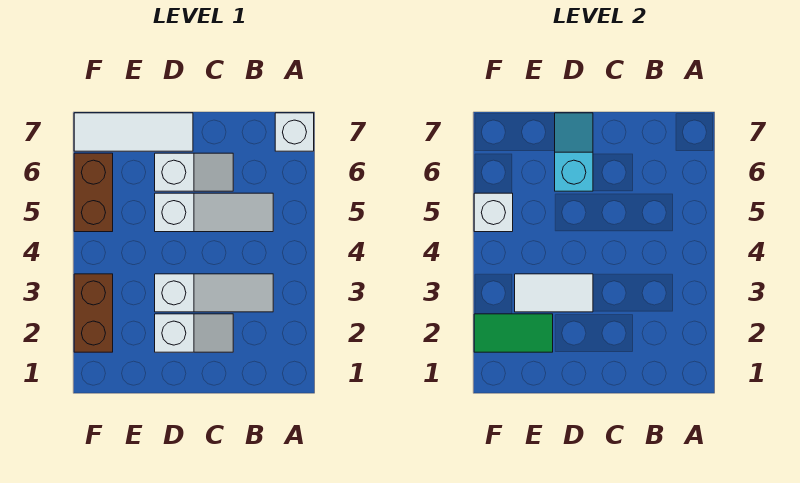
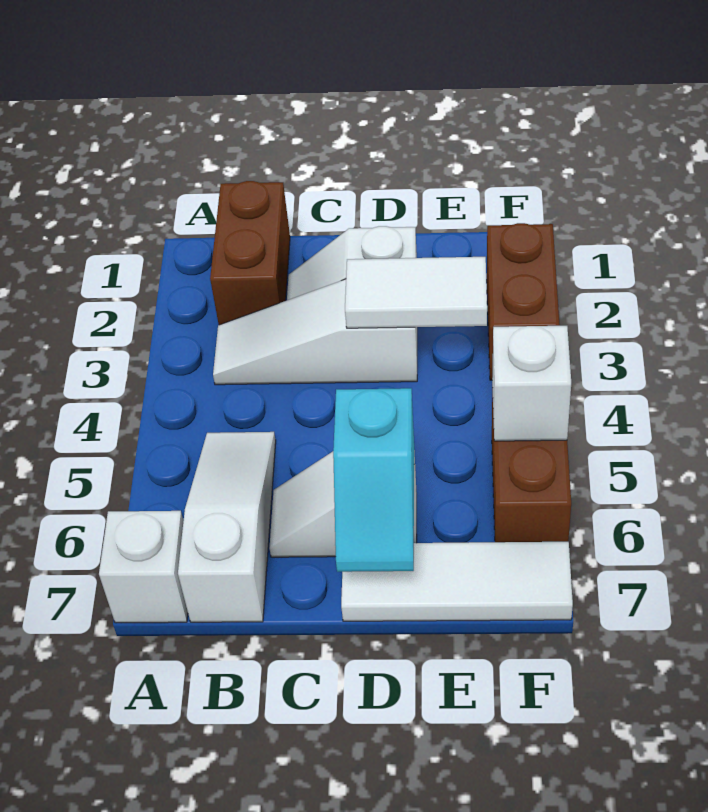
none -> brown brick B1:B2 level 1
white slope B5:D5 level 1 top D -> white slope B5:B7 level 1 top 7
green tile E2:F2 level 2 -> none

